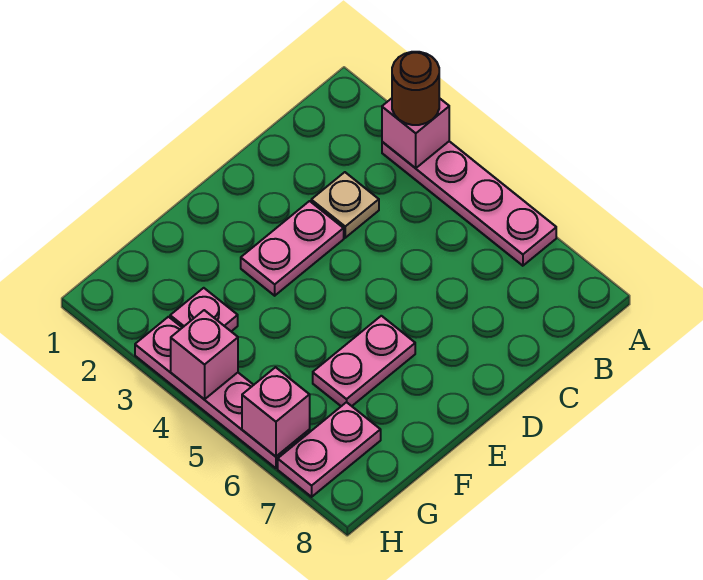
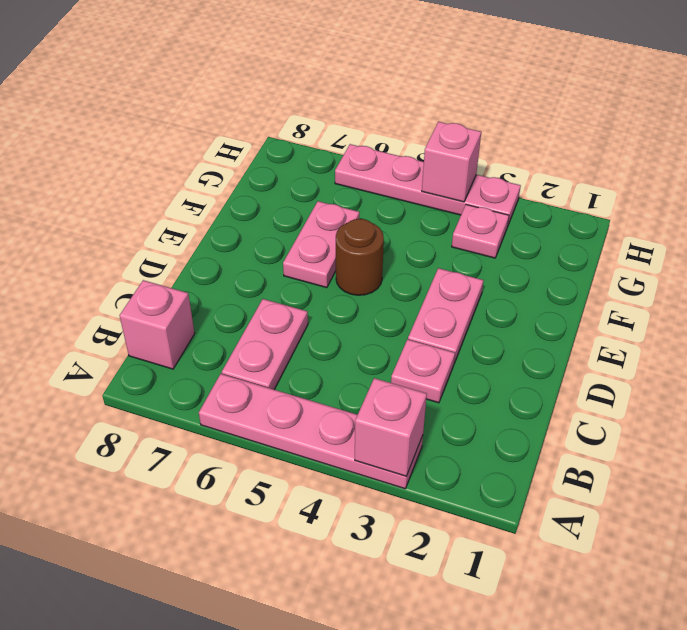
brown round brick A3 level 3 -> brown round brick E5 level 1
tan plate C3 level 1 -> pink plate C3 level 1
pink plate G7:H7 level 1 -> pink plate B6:C6 level 1
pink brick H6 level 2 -> pink brick B8 level 1

